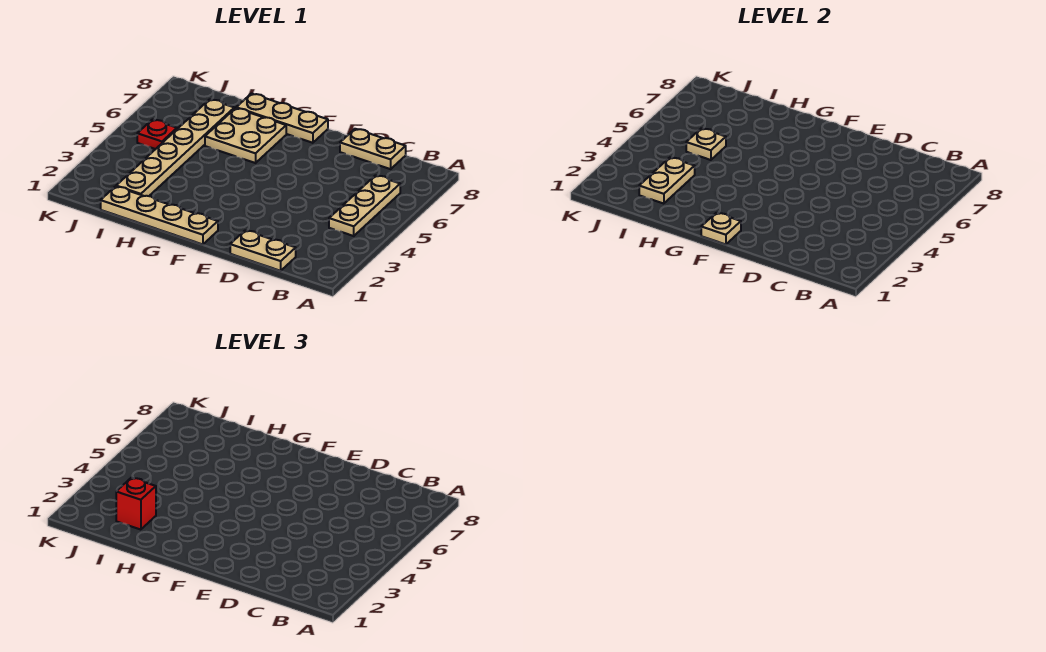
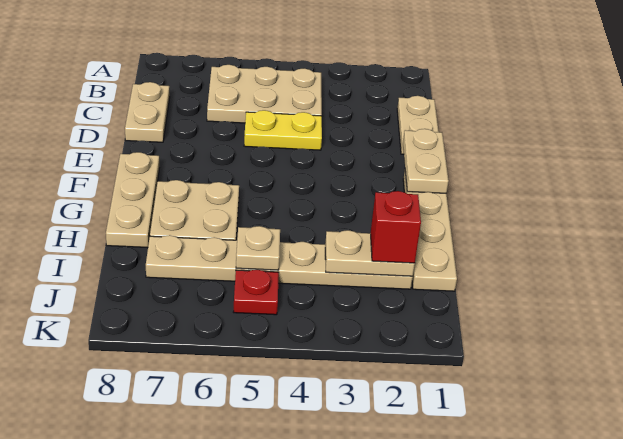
tan plate B4:B6 level 1 -> tan plate B4:C6 level 1
none -> yellow plate D4:D5 level 1
tan plate F1 level 2 -> tan plate E1:F1 level 2

